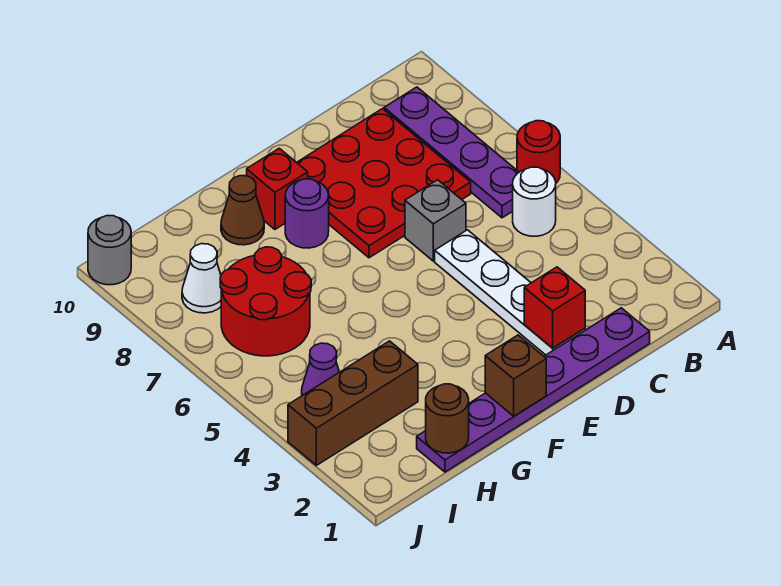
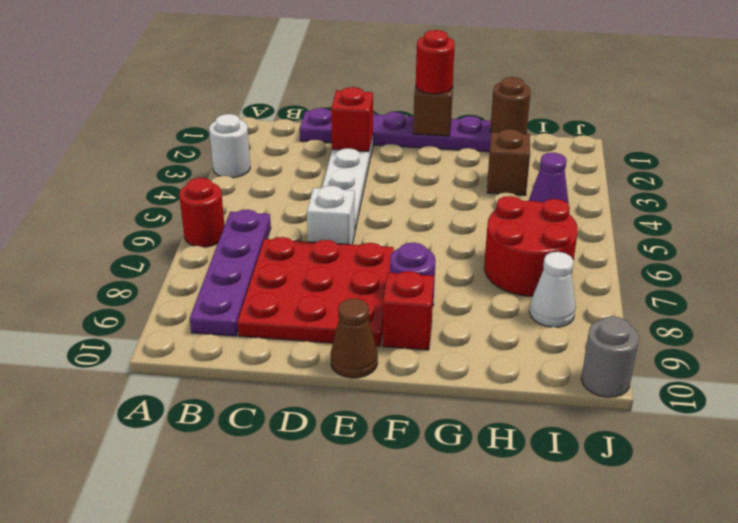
white round brick B5 level 1 -> white round brick A3 level 1
grey brick D6 level 1 -> white brick D6 level 1
none -> red round brick F1 level 3
brown cone G9 level 1 -> brown cone E10 level 1
brown brick H3:J3 level 1 -> brown brick H3 level 1

